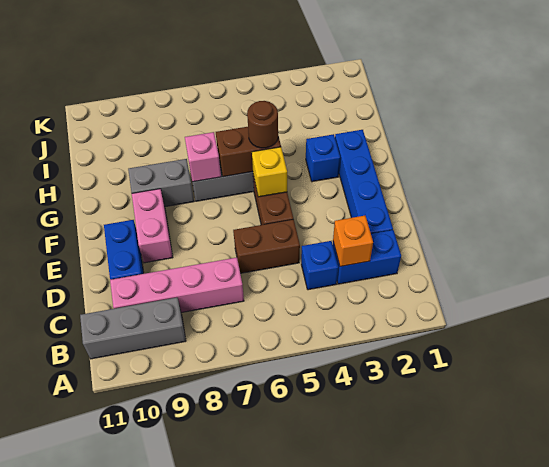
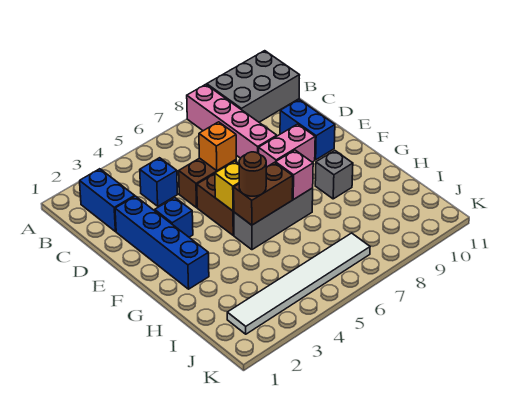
grey brick B9:B11 level 1 -> grey brick A9:B11 level 1
blue brick C2:C3 level 1 -> blue brick B2:C2 level 1
orange brick C3 level 2 -> orange brick D6 level 2
pink brick C7:C10 level 1 -> pink brick A8:D8 level 1
pink brick E9:F9 level 1 -> pink brick E8:E9 level 1
blue brick G3 level 1 -> blue brick E3 level 1
grey brick G8:G9 level 1 -> grey brick G9 level 1
none -> white tile J2:J7 level 1

